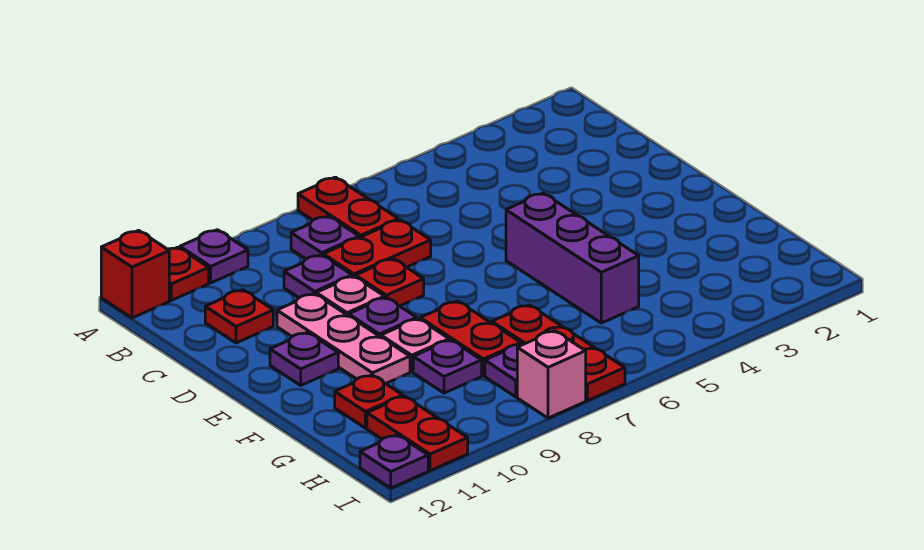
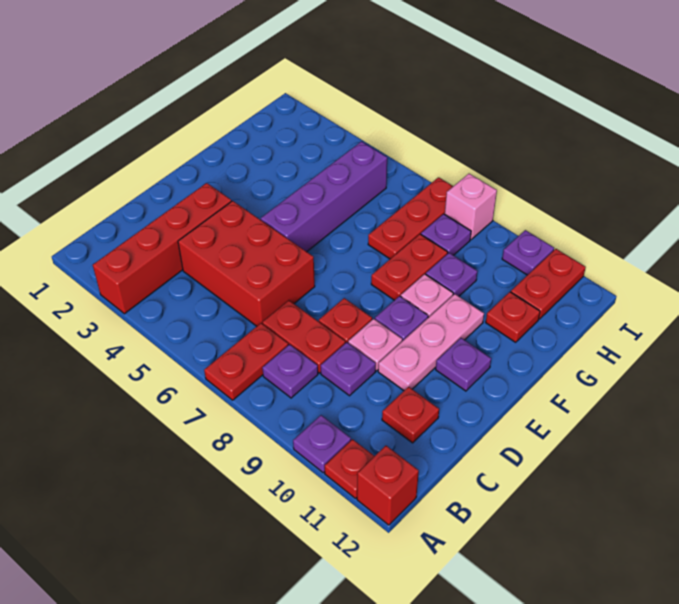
none -> red brick A3:D3 level 1
none -> red brick C4:D6 level 1
purple brick E5:G5 level 1 -> purple brick E5:H5 level 1
purple plate I12 level 1 -> purple plate I10 level 1

